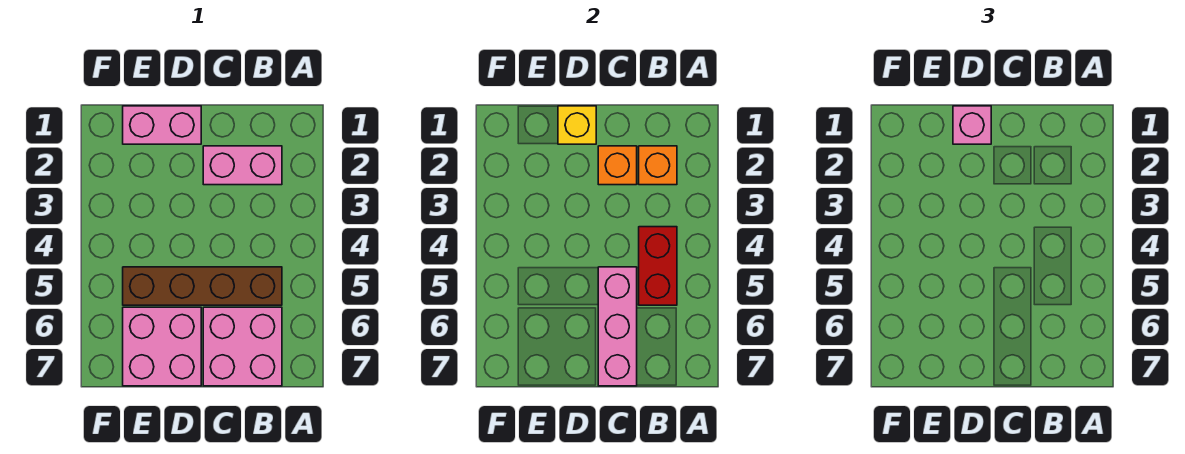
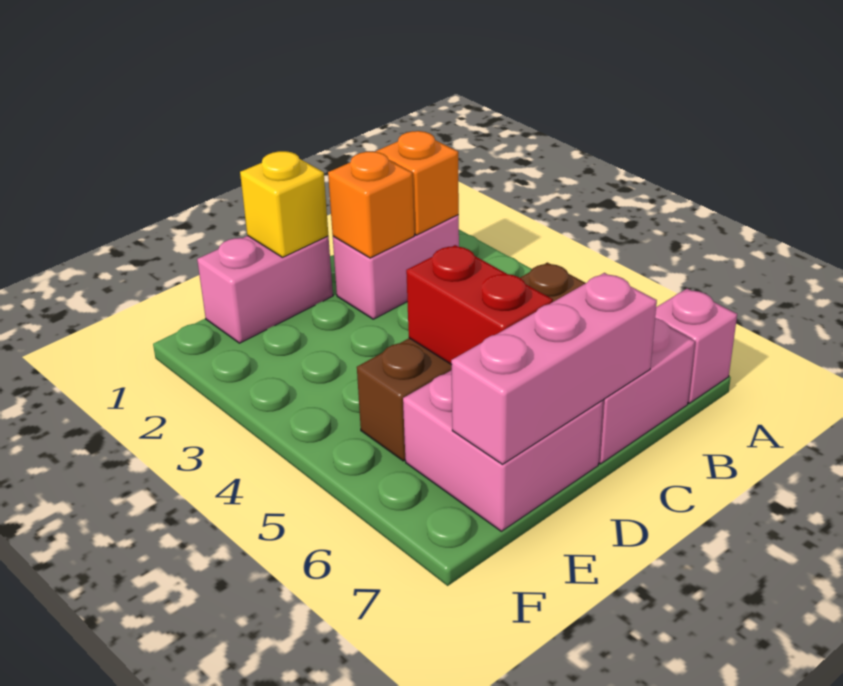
red brick B4:B5 level 2 -> red brick D5:D6 level 2
pink brick C5:C7 level 2 -> pink brick C7:E7 level 2
pink brick D1 level 3 -> pink brick A7 level 1

